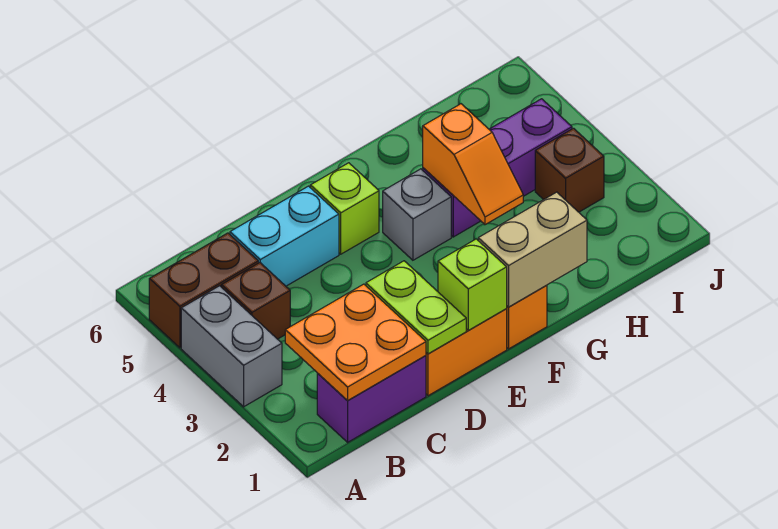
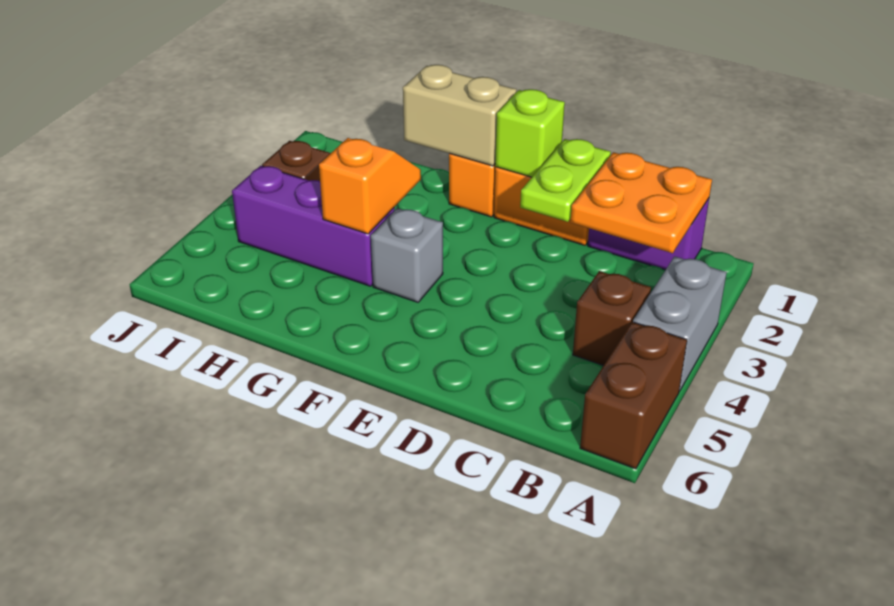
brown brick A5:B5 level 1 -> brown brick A5:A6 level 1
cyan brick C5:D5 level 1 -> none
lime brick E5 level 1 -> none

